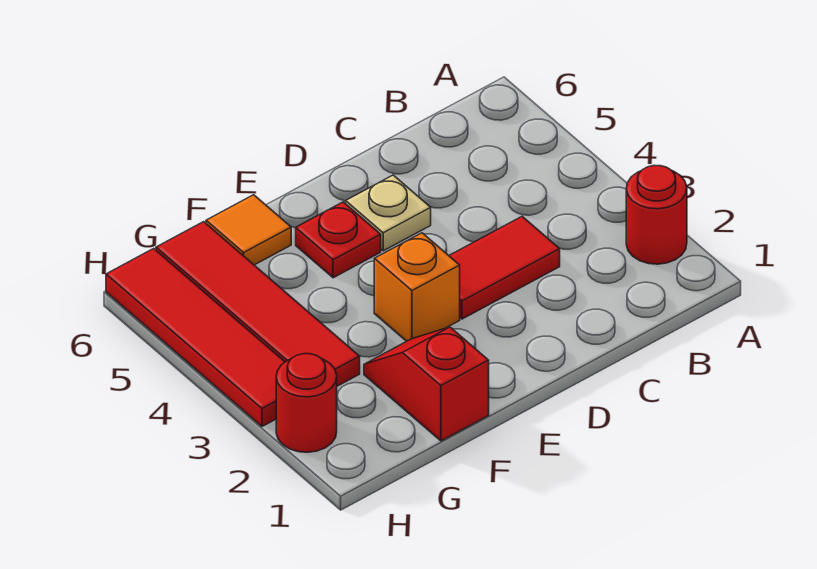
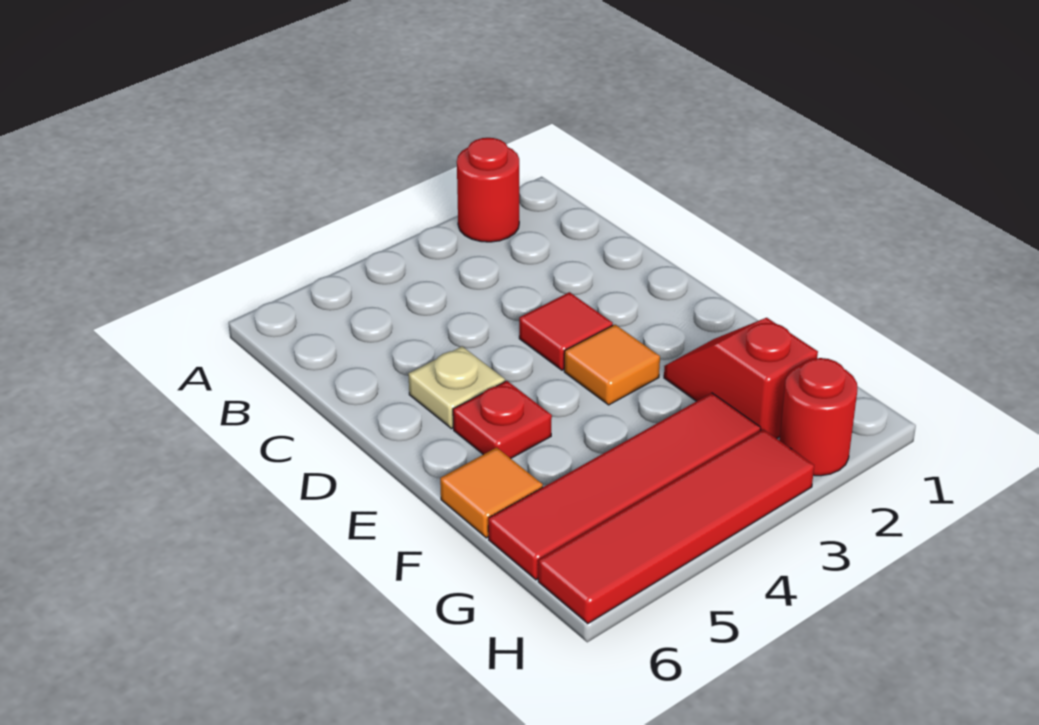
red tile C3:D3 level 1 -> red tile D3 level 1
orange brick E3 level 1 -> orange tile E3 level 1
red slope F1:F2 level 1 top 1 -> red slope F2:G2 level 1 top G

